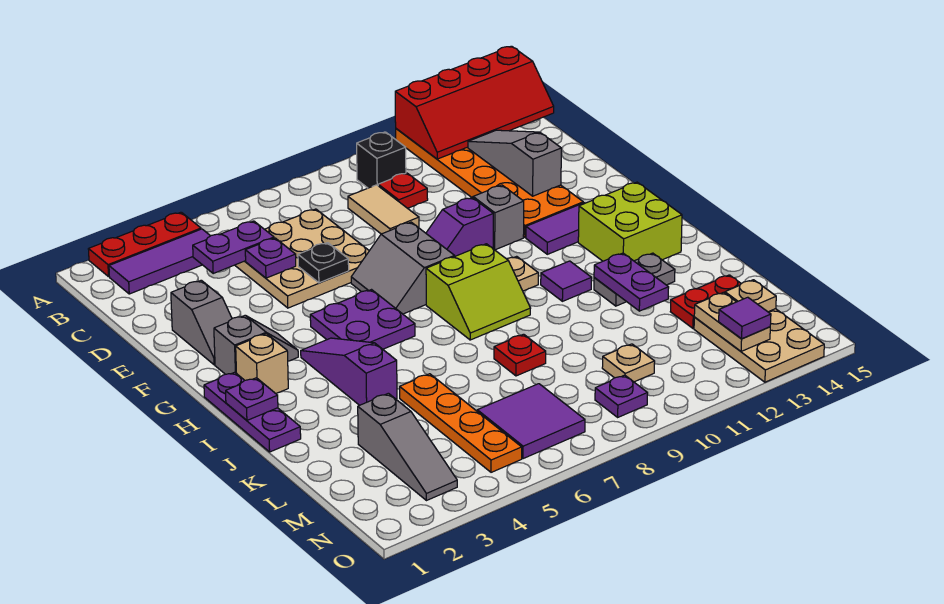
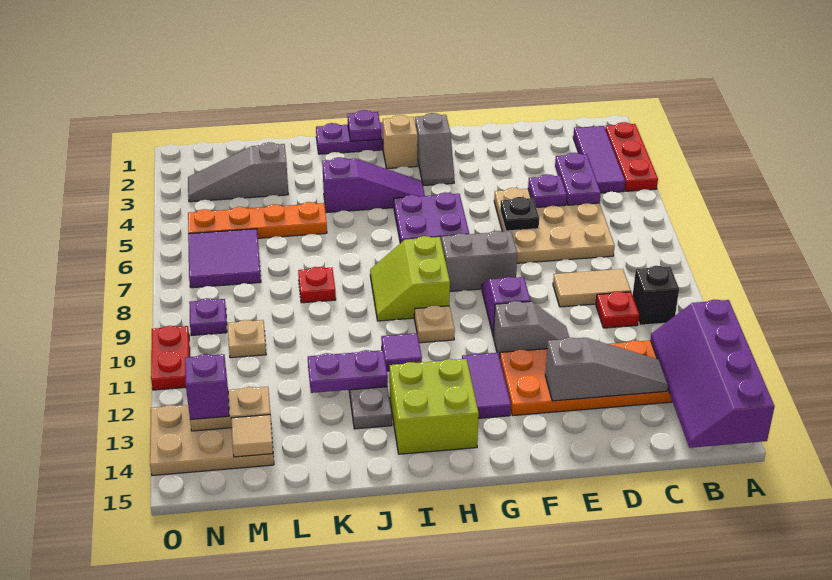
red slope A12:B15 level 2 top A -> purple slope A12:B15 level 2 top A
grey slope E2:F2 level 1 top E -> none
red plate L13:L14 level 1 -> red plate O10:O11 level 1
tan plate M14 level 2 -> tan tile M14 level 2
purple tile N13 level 3 -> purple brick N13 level 3

